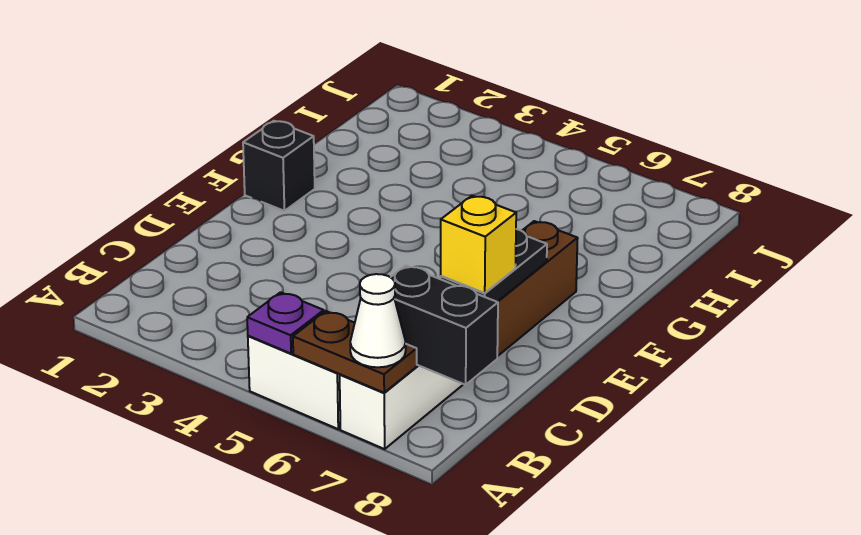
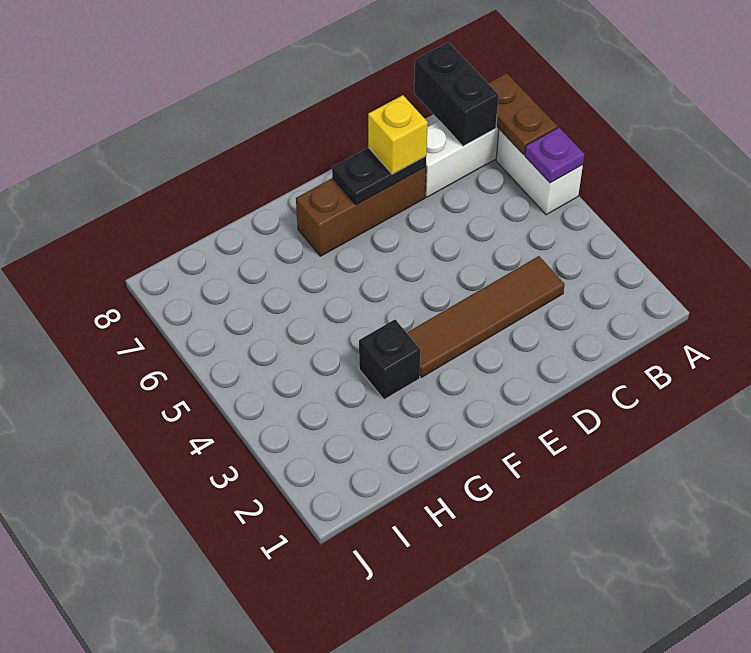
white cone A7 level 3 -> none
none -> brown tile C3:F3 level 1
black brick F1 level 1 -> black brick G3 level 1

